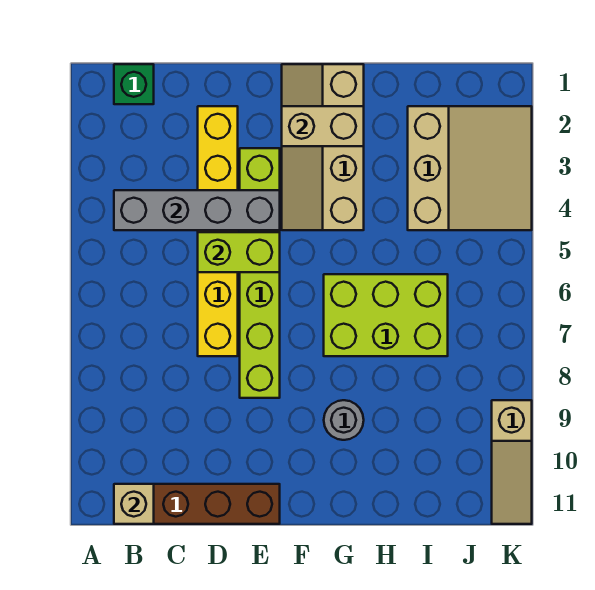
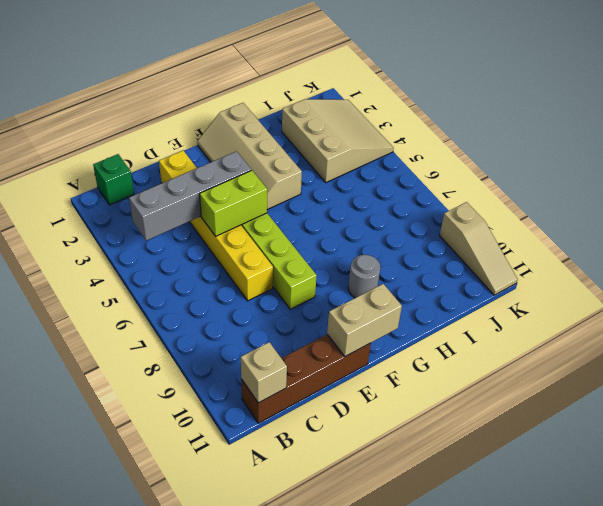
tan brick F2:G2 level 2 -> tan brick E11:F11 level 2
lime brick G6:I7 level 1 -> none

